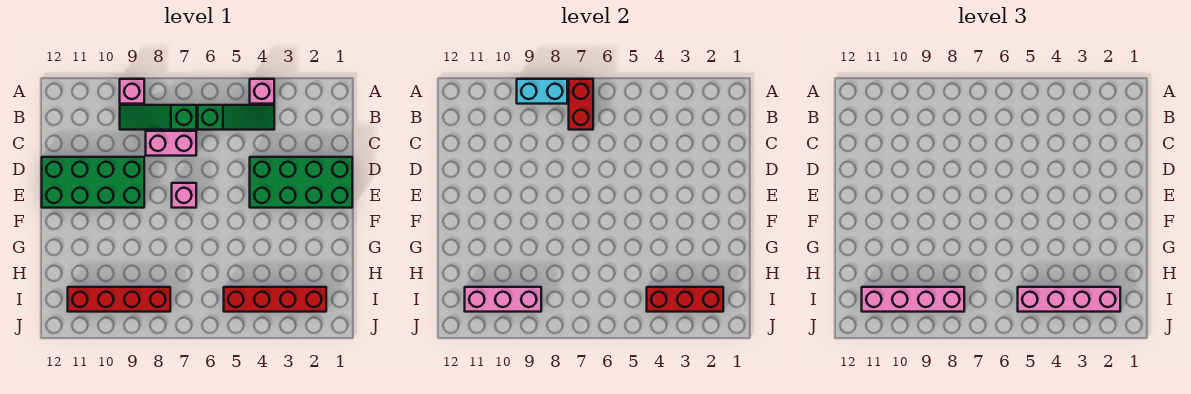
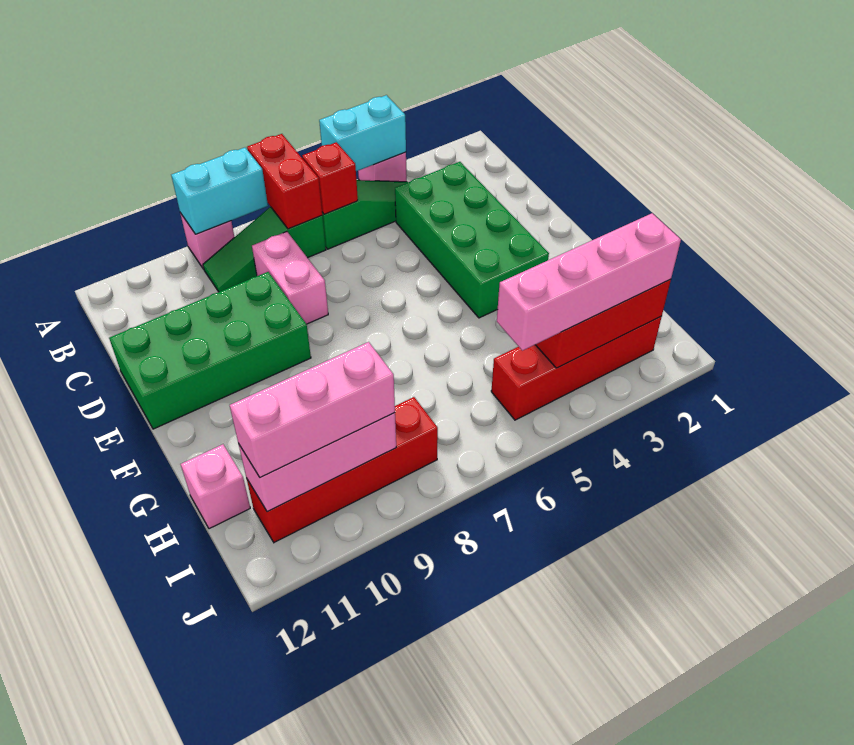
none -> cyan brick A4:A5 level 2
none -> red brick B6 level 2
pink brick C7:C8 level 1 -> pink brick C8:D8 level 1
green brick D1:E4 level 1 -> green brick C3:F4 level 1
pink brick E7 level 1 -> pink brick H12 level 1
pink brick I8:I11 level 3 -> pink brick I9:I11 level 3

